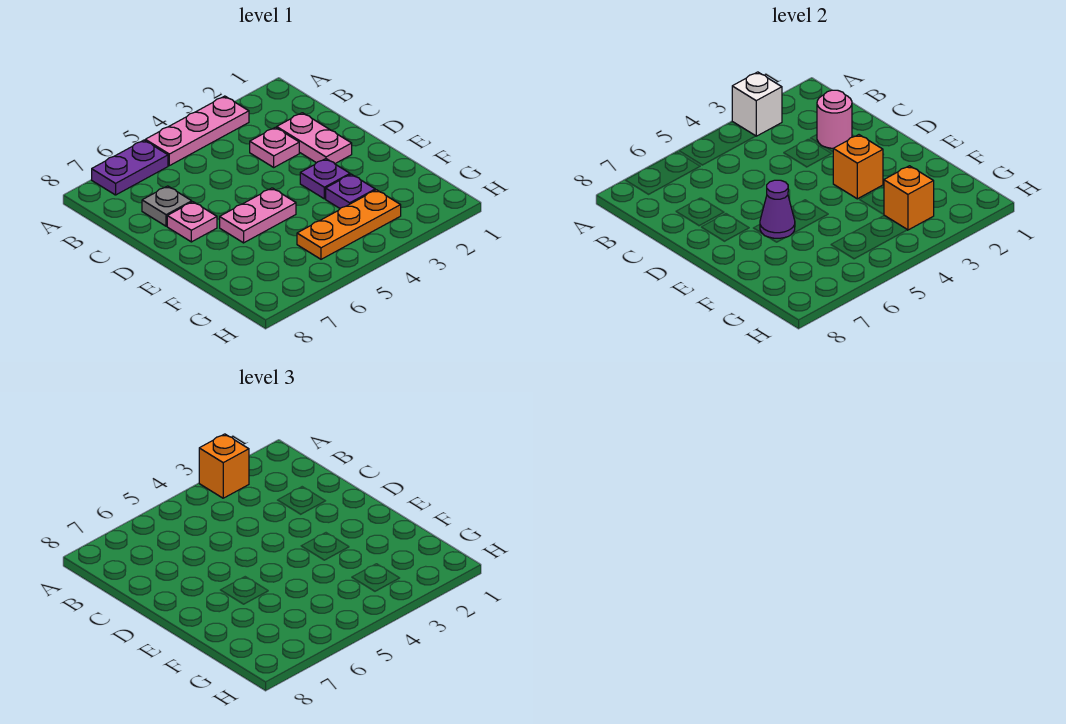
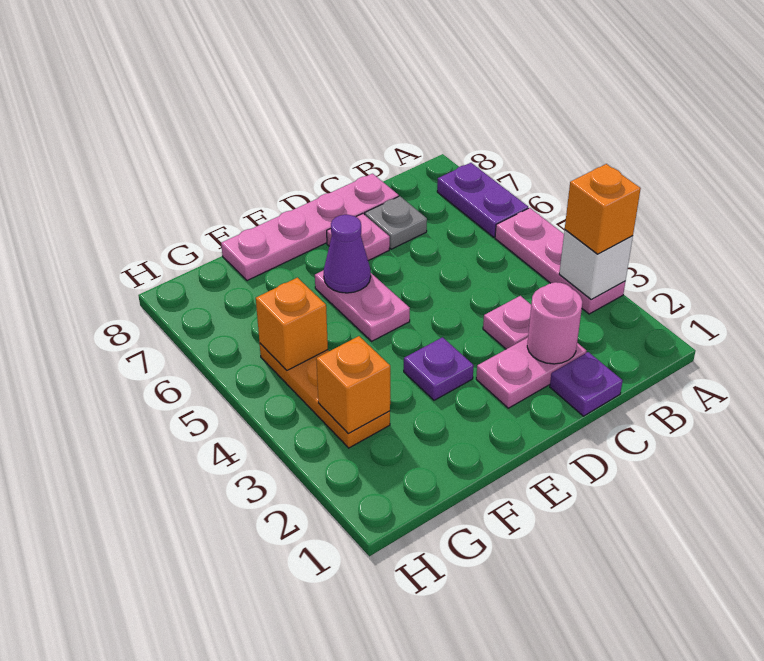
none -> pink plate C8:F8 level 1
orange brick E3 level 2 -> orange brick G5 level 2
purple plate F3 level 1 -> purple plate C1 level 1

